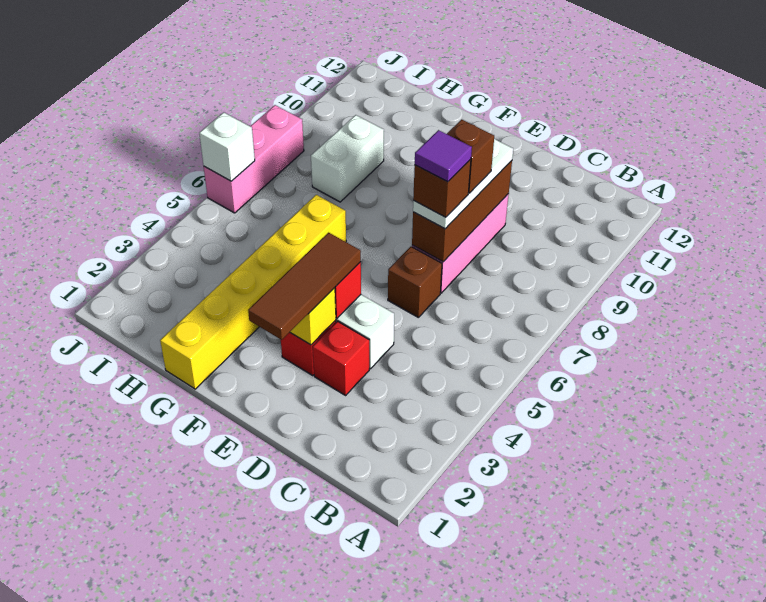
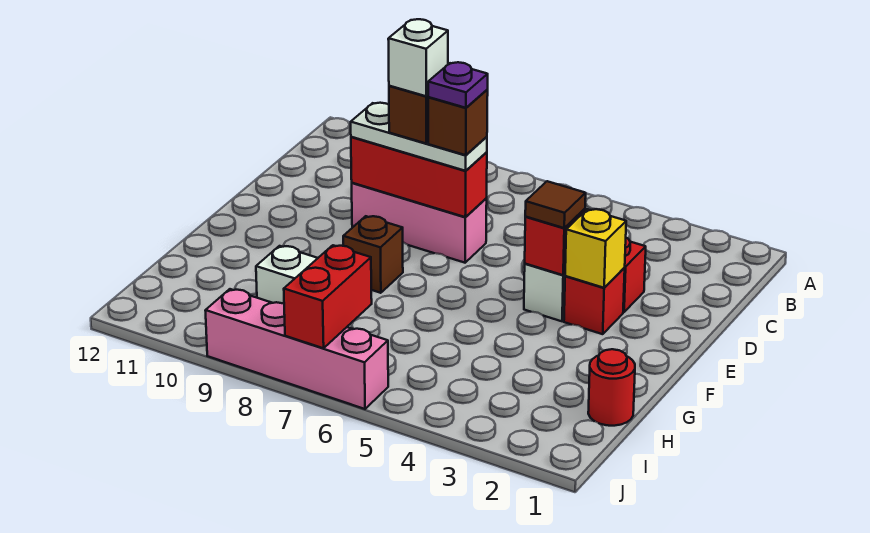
brown brick D6 level 1 -> brown brick F8 level 1
brown brick D7:D9 level 2 -> red brick D7:D9 level 2
purple tile D7 level 5 -> purple plate D7 level 5
brown tile E2:E4 level 3 -> brown tile E4 level 3
yellow brick G1:G6 level 1 -> none
none -> red round brick H1 level 1
none -> red brick I7:J7 level 2
pink brick J6:J8 level 1 -> pink brick J6:J9 level 1
white brick J6 level 2 -> white brick D8 level 5

